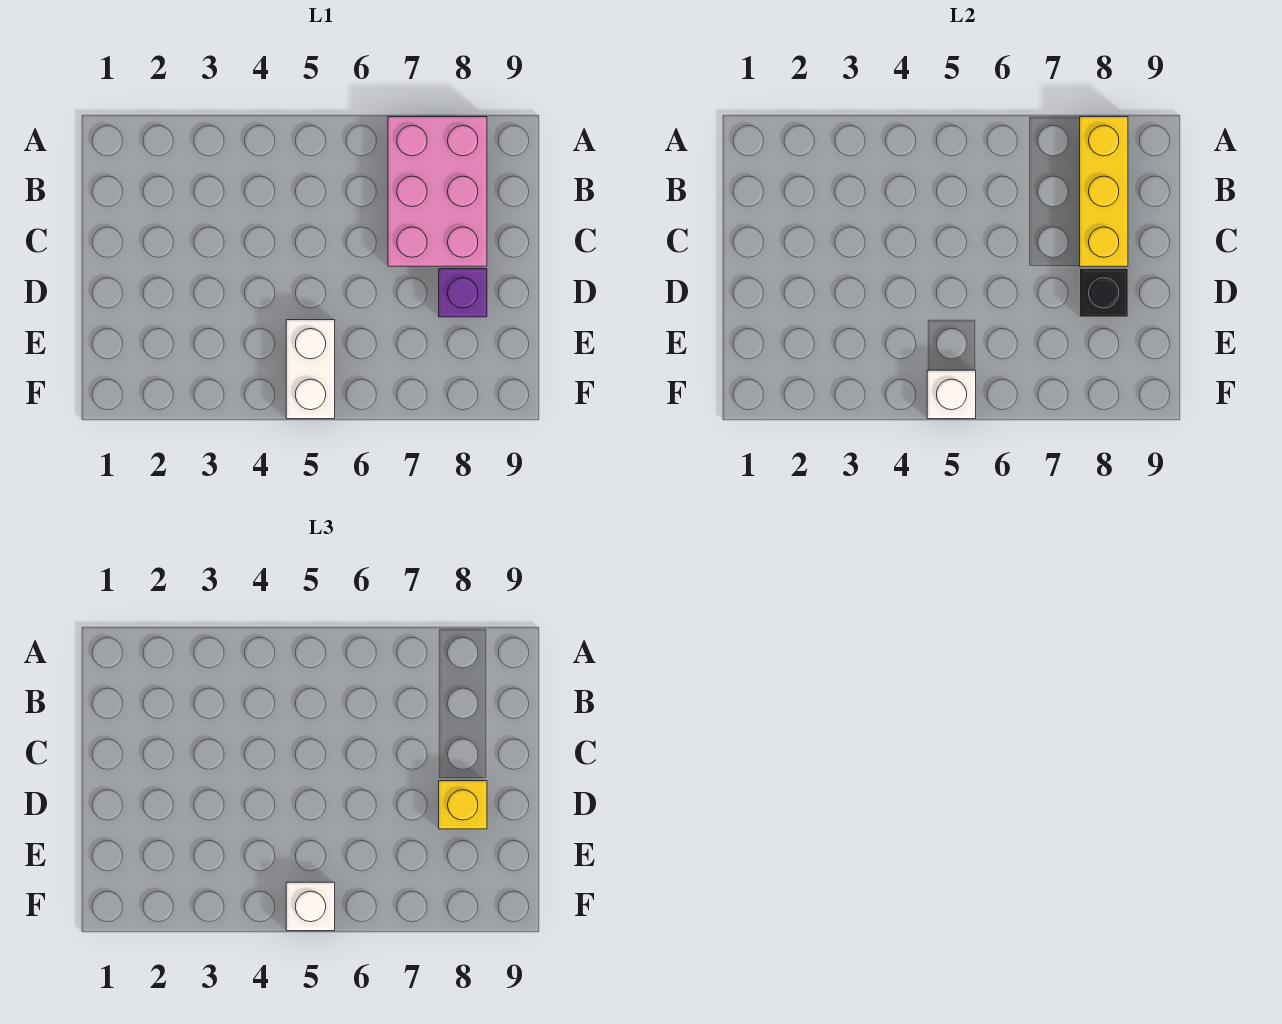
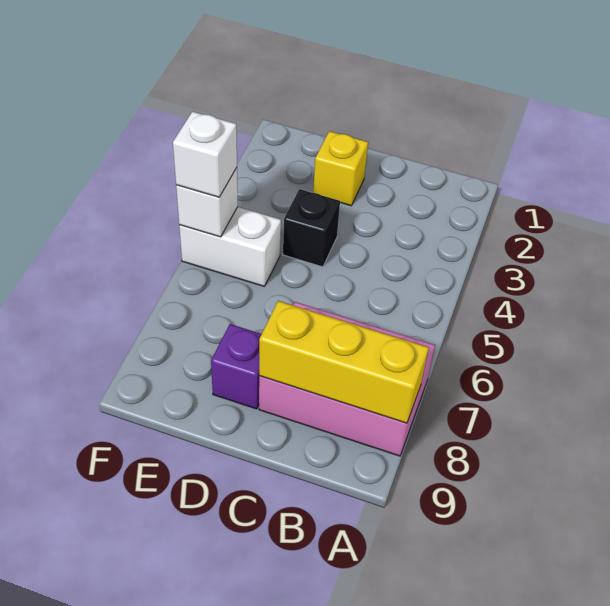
black brick D8 level 2 -> black brick D4 level 1
yellow brick D8 level 3 -> yellow brick D2 level 1

